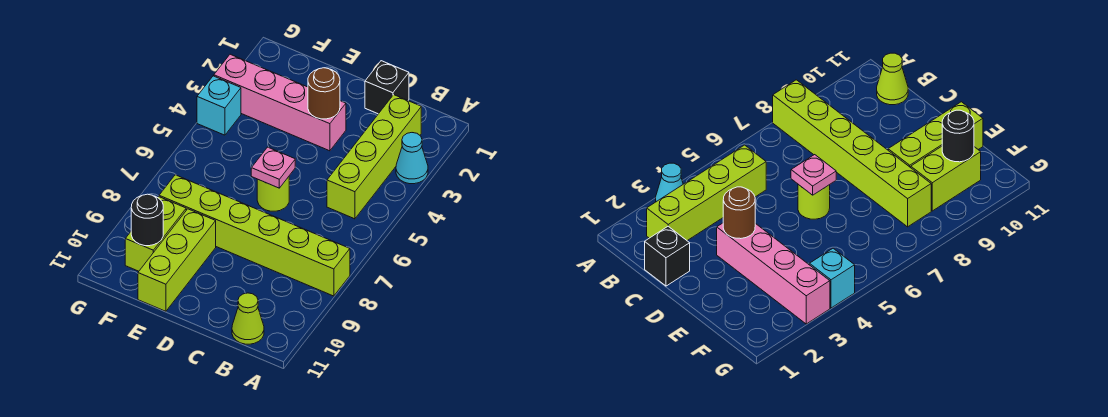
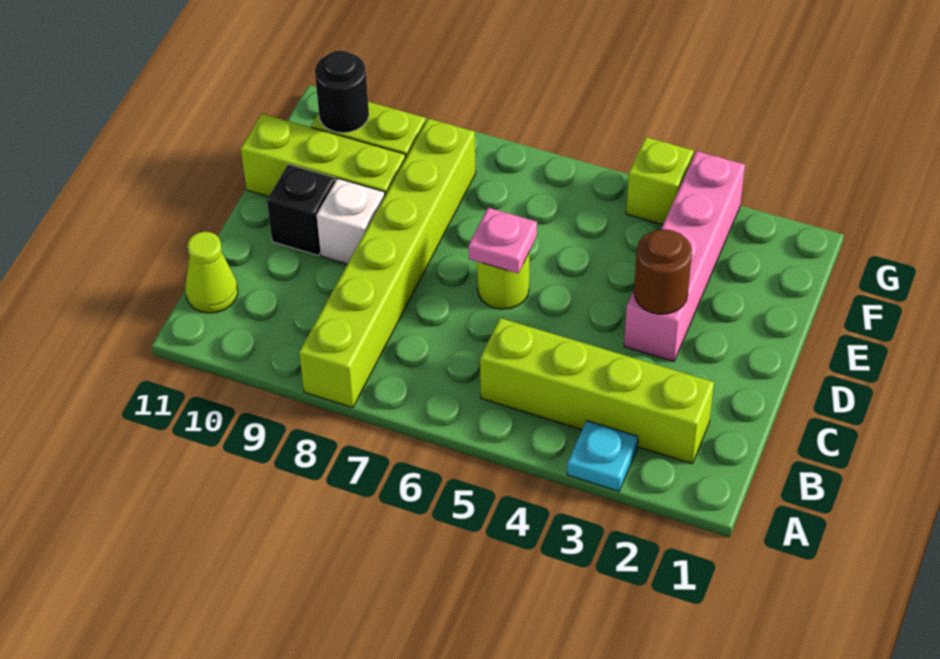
cyan cone A3 level 1 -> cyan plate A3 level 1
black brick C1 level 1 -> black brick D10 level 1
none -> white brick D9 level 1
cyan brick G4 level 1 -> lime brick G4 level 1

